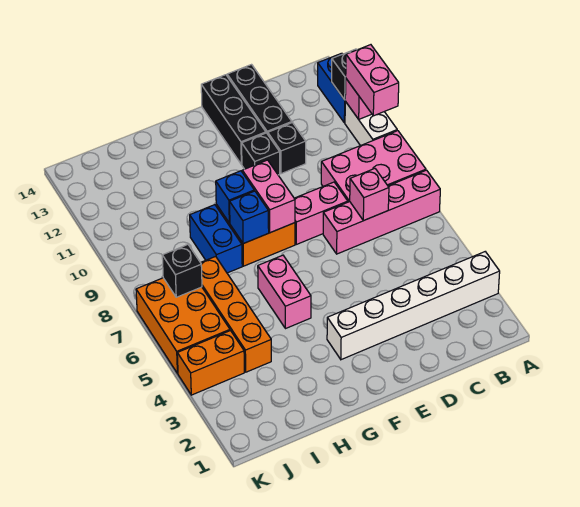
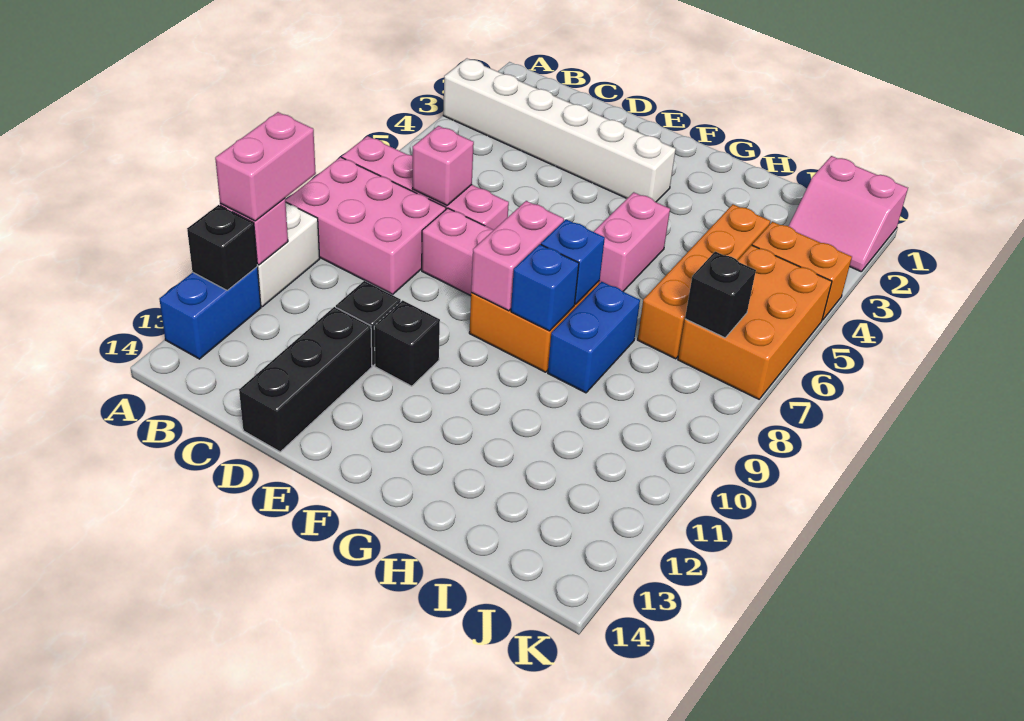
black brick E12:E14 level 1 -> none
none -> pink slope J1:K2 level 1 top 1

